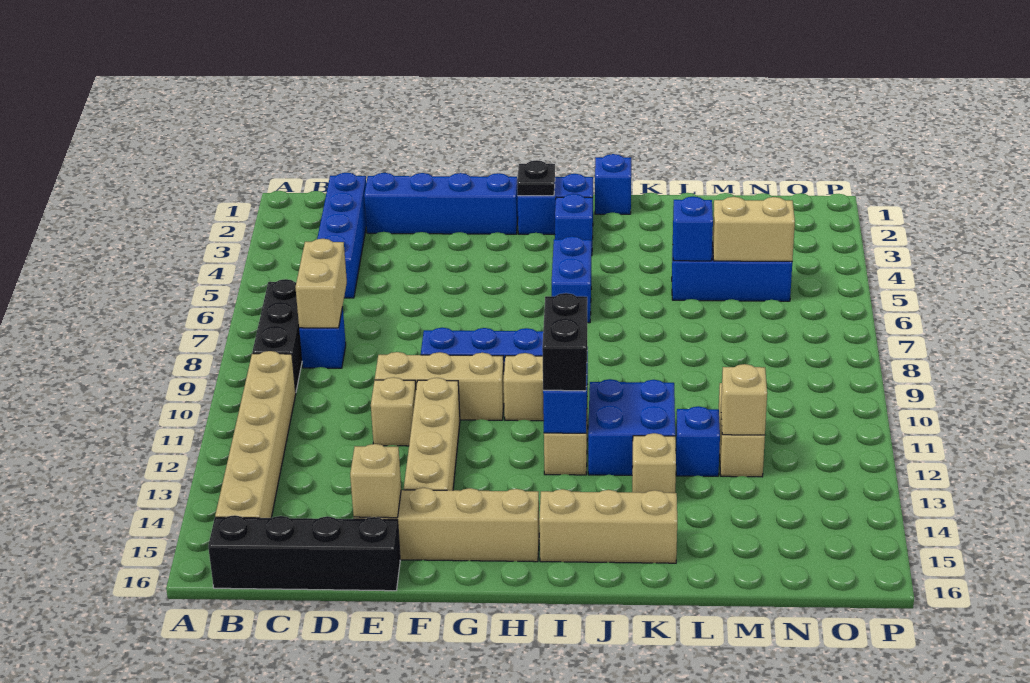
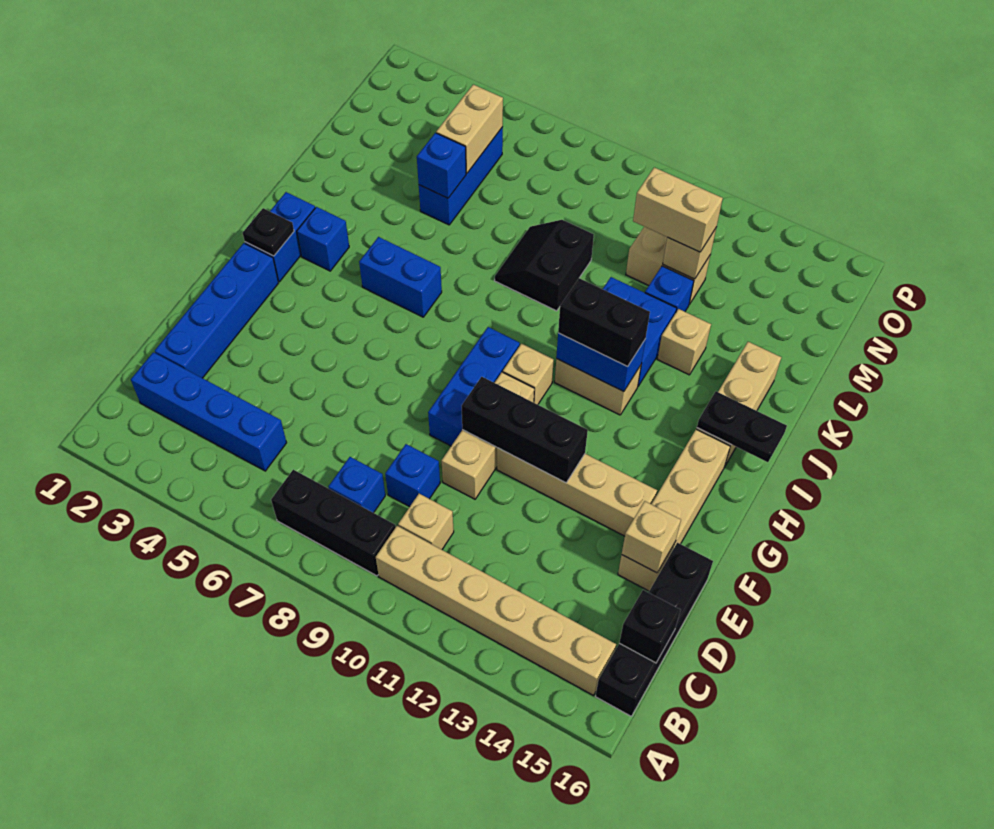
tan brick C7:C8 level 2 -> tan brick M11:M12 level 3
none -> black brick C16 level 2
tan brick E11 level 1 -> tan brick C10 level 1
none -> black brick F10:F12 level 2
none -> black plate I15:I16 level 2
blue brick J1 level 1 -> blue brick D9 level 1
none -> black slope K8:L9 level 1 top 9

